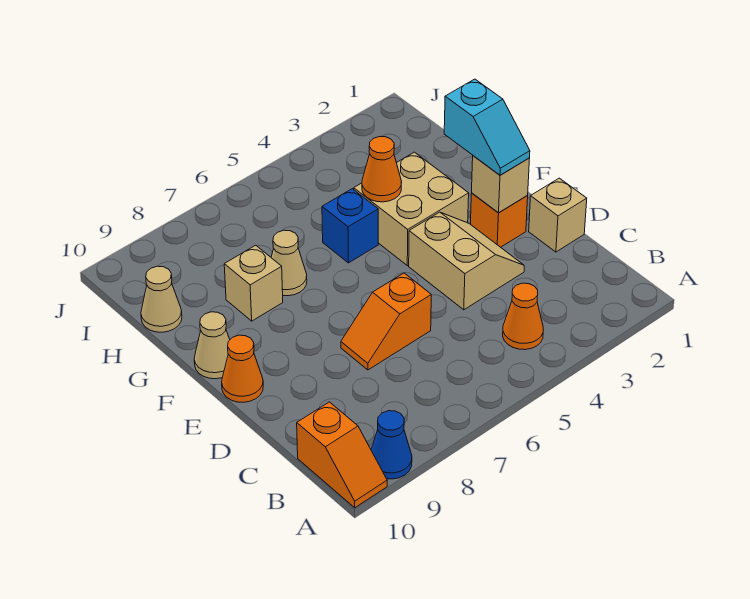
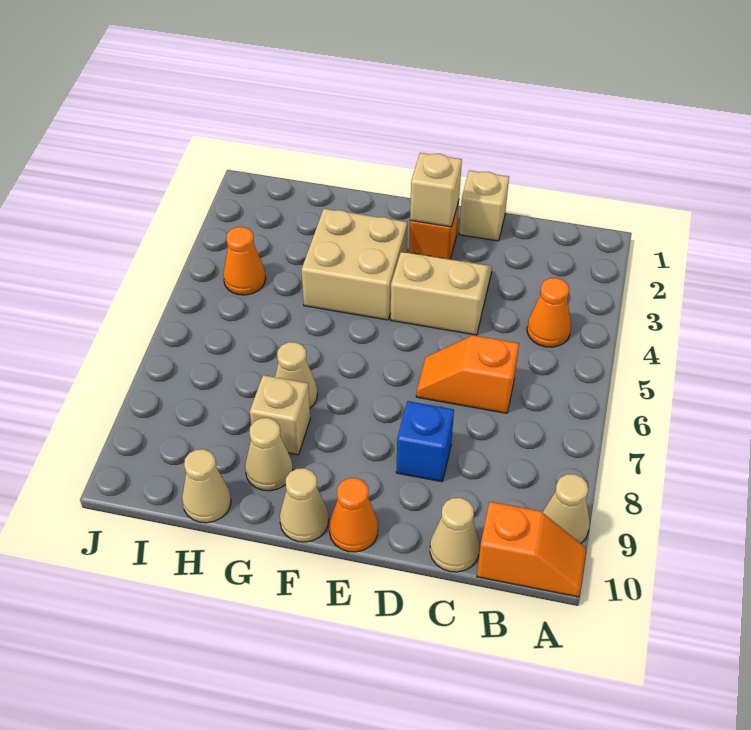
blue cone A9 level 1 -> tan cone A9 level 1
none -> tan cone C10 level 1
orange slope D6:D7 level 1 top 6 -> orange slope C6:D6 level 1 top C
cyan slope E2:F2 level 3 top F -> none
orange cone G4 level 2 -> orange cone I4 level 1
blue brick G5 level 1 -> blue brick D8 level 1
none -> tan cone G9 level 1

